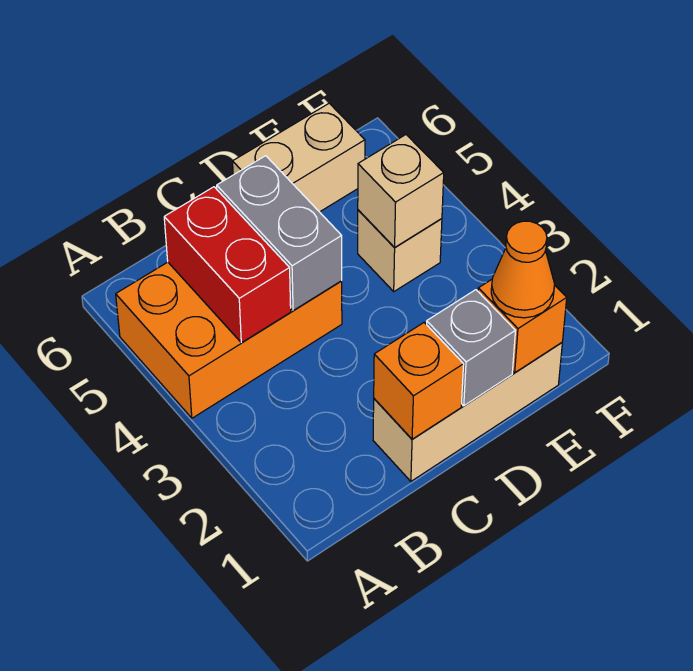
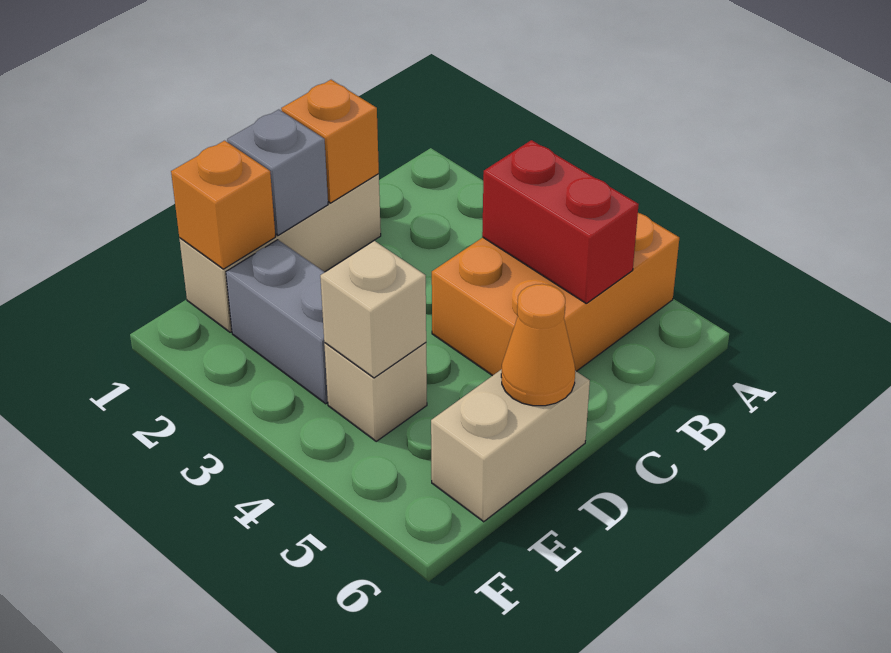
grey brick C4:C5 level 2 -> grey brick E2:E3 level 1
orange cone E1 level 3 -> orange cone D6 level 2

